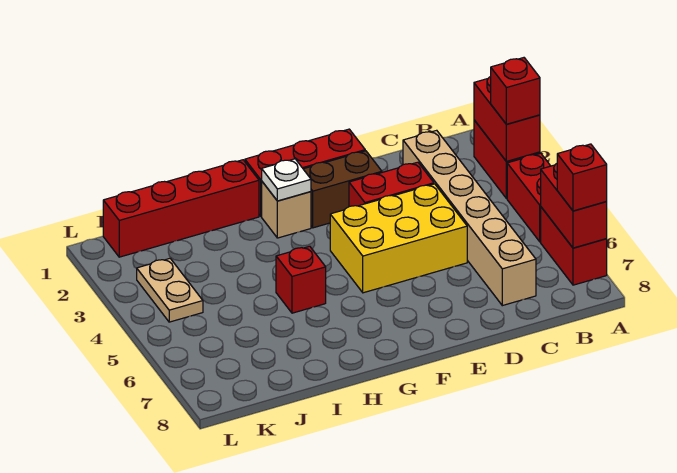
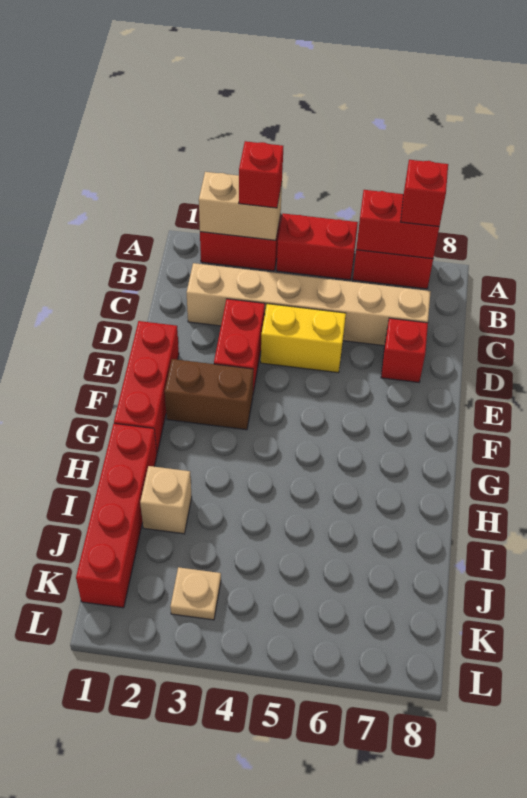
red brick A2:A3 level 2 -> tan brick A2:A3 level 2
yellow brick D4:F5 level 1 -> yellow brick D4:D5 level 1
brown brick E2:F2 level 1 -> brown brick F2:F3 level 1
tan brick G2 level 1 -> tan brick I2 level 1
white plate G2 level 2 -> none
red brick H5 level 1 -> red brick D7 level 1
tan plate K3:K4 level 1 -> tan plate K3 level 1

